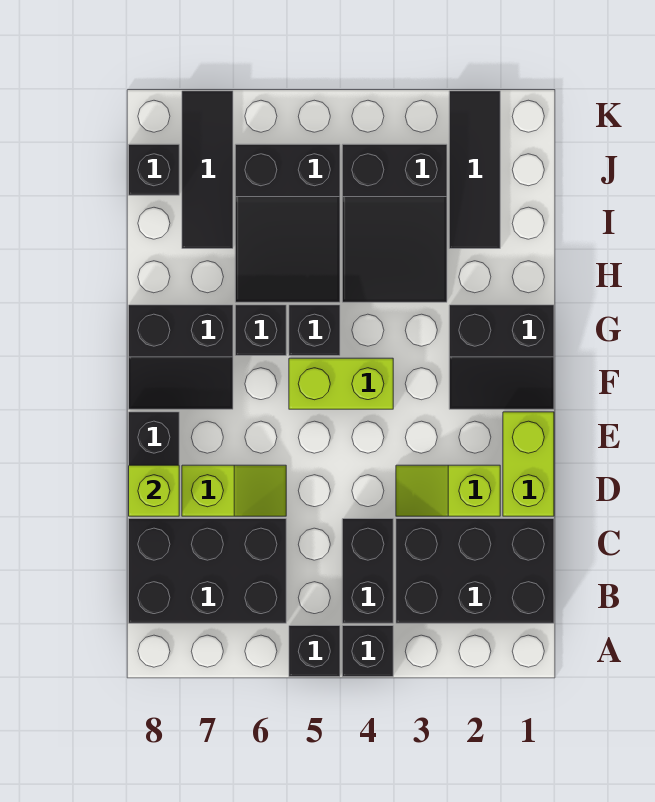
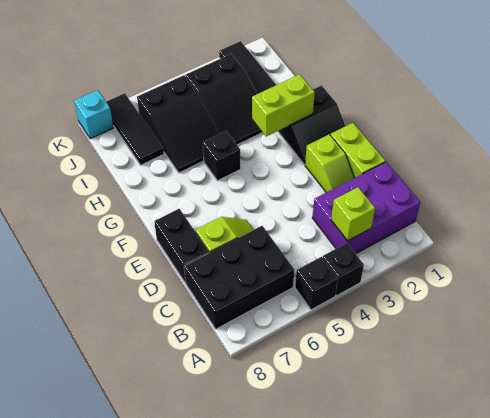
black brick B1:C3 level 1 -> purple brick B1:C3 level 1
black brick B4:C4 level 1 -> none
lime slope D2:D3 level 1 top 2 -> lime slope D2:E2 level 1 top E
lime brick D8 level 2 -> lime brick B3 level 2
lime brick F4:F5 level 1 -> lime brick G2:G3 level 2
black slope F7:G8 level 1 top G -> none
black brick G6 level 1 -> none
black brick J8 level 1 -> none
none -> cyan brick K8 level 1

